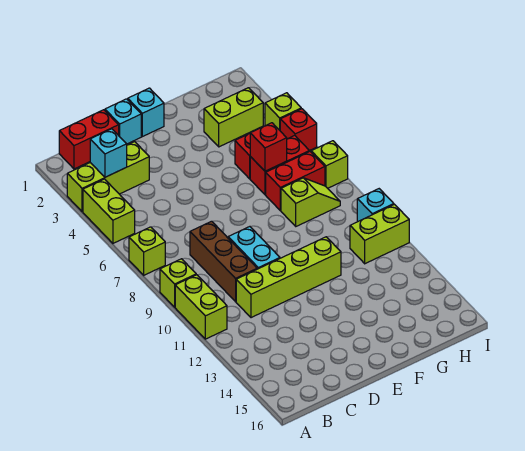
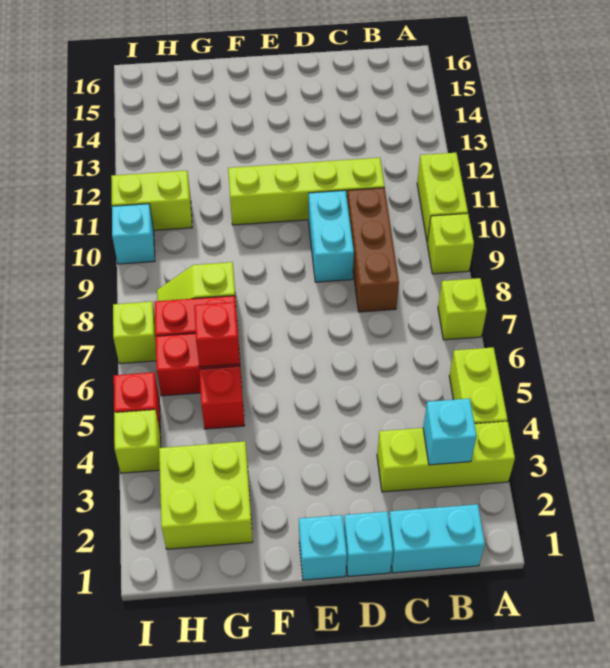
red brick B1:C1 level 1 -> cyan brick B1:C1 level 1
lime brick G3:H3 level 1 -> lime brick G2:H3 level 1

